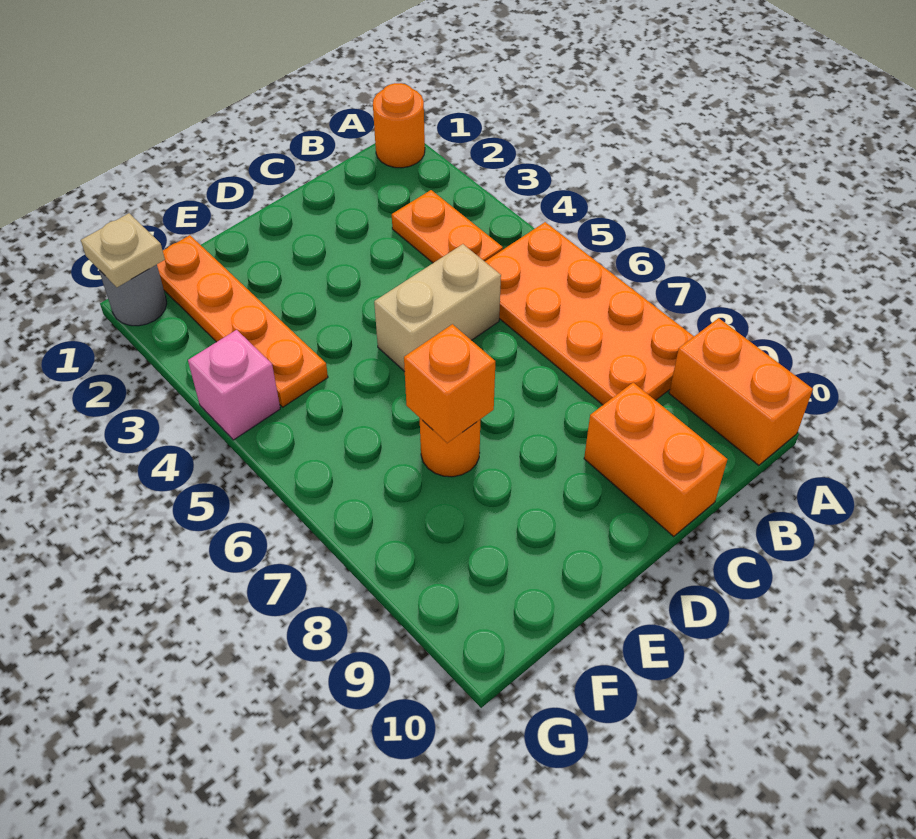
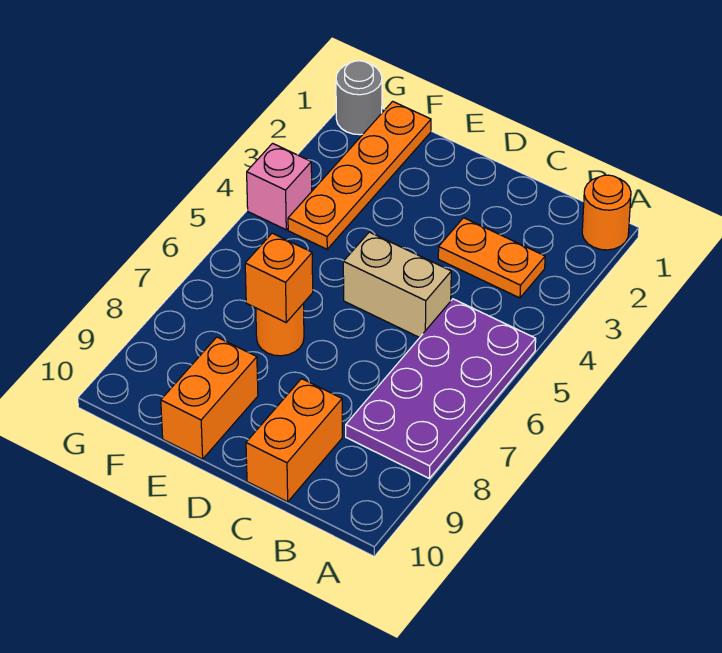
orange plate A5:B8 level 1 -> purple plate A5:B8 level 1
orange brick A9:A10 level 1 -> orange brick E9:E10 level 1
orange plate B3:B4 level 1 -> orange plate B3:C3 level 1
tan plate G1 level 2 -> none

